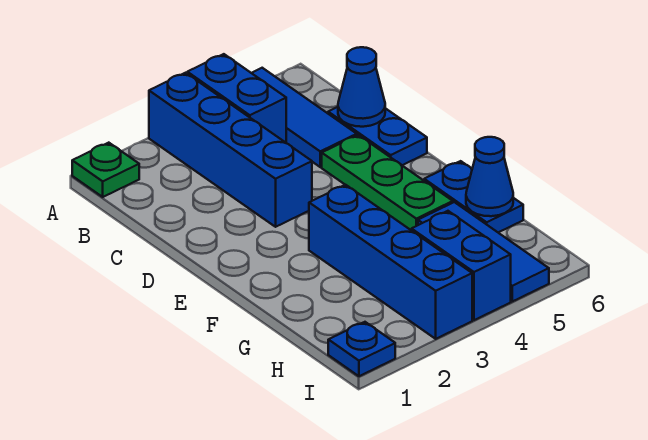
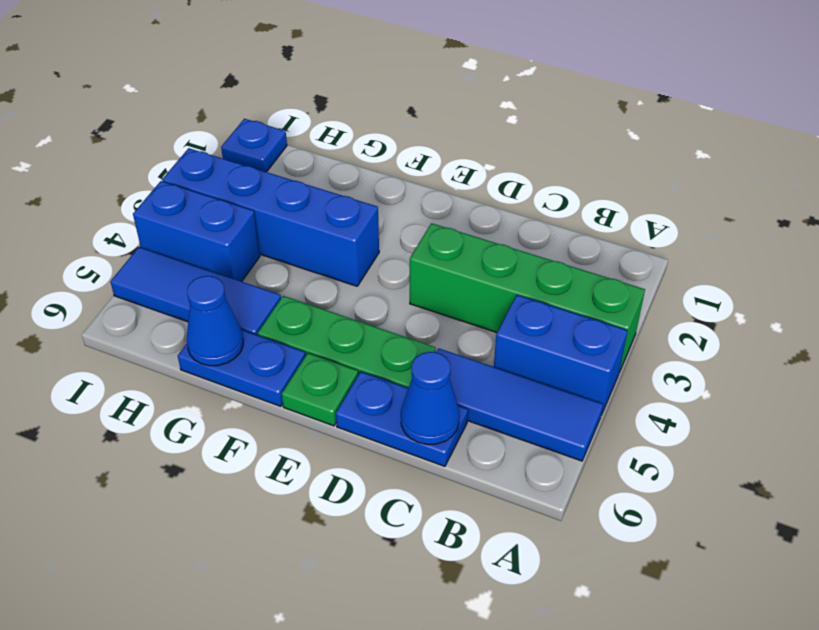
green plate A1 level 1 -> green plate E6 level 1
blue brick A3:D3 level 1 -> green brick A3:D3 level 1

